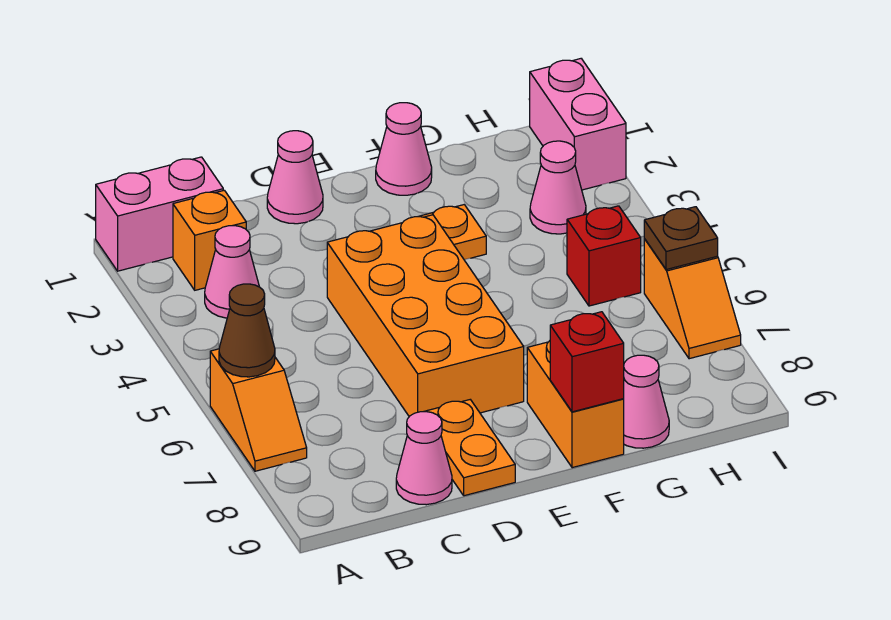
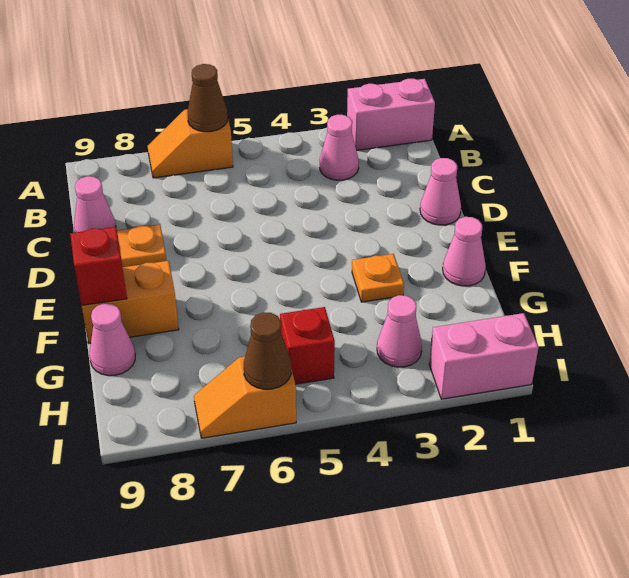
pink brick A1:B1 level 1 -> pink brick A1:A2 level 1
orange brick B2 level 1 -> none
orange brick D4:E7 level 1 -> none
brown plate I6 level 2 -> brown cone I6 level 2

